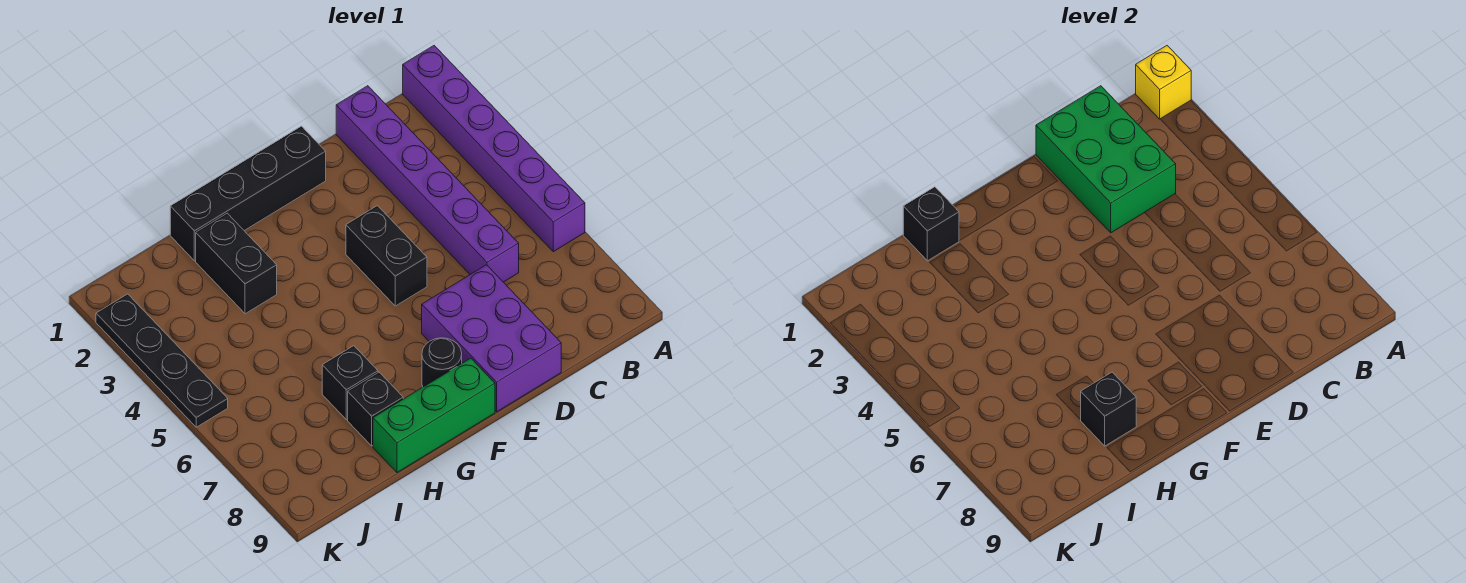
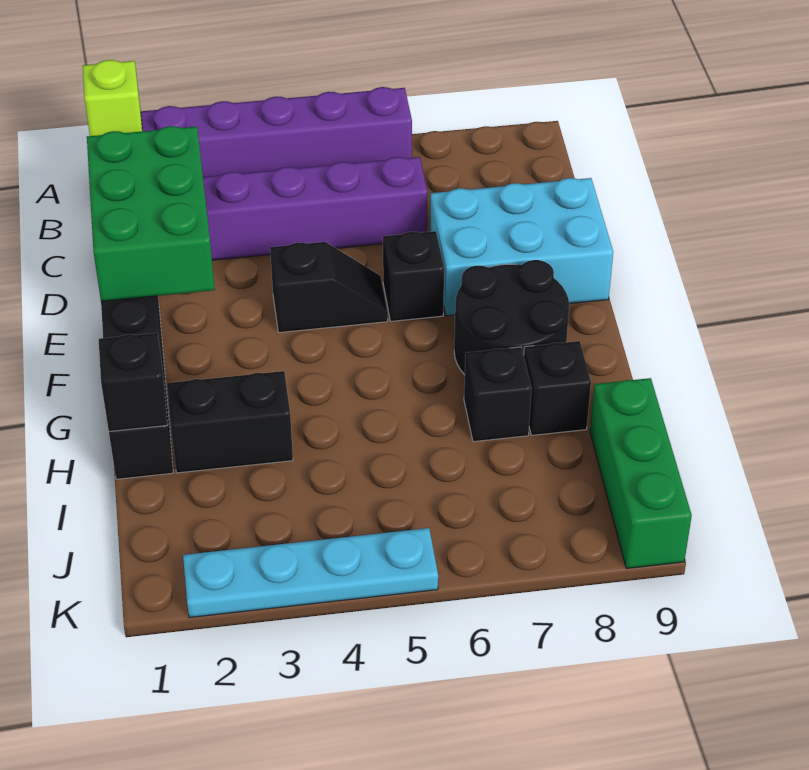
yellow brick A1 level 2 -> lime brick A1 level 2
green brick C1:D3 level 2 -> green brick C1:E2 level 2
purple brick D7:E9 level 1 -> cyan brick D7:E9 level 1
black brick E4:E5 level 1 -> black slope E4:E5 level 1 top 4
black round brick F8 level 1 -> black round brick F7:G8 level 1
green brick F9:H9 level 1 -> green brick I9:K9 level 1
black brick H8 level 2 -> black brick E6 level 1
black plate K2:K5 level 1 -> cyan plate K2:K5 level 1

